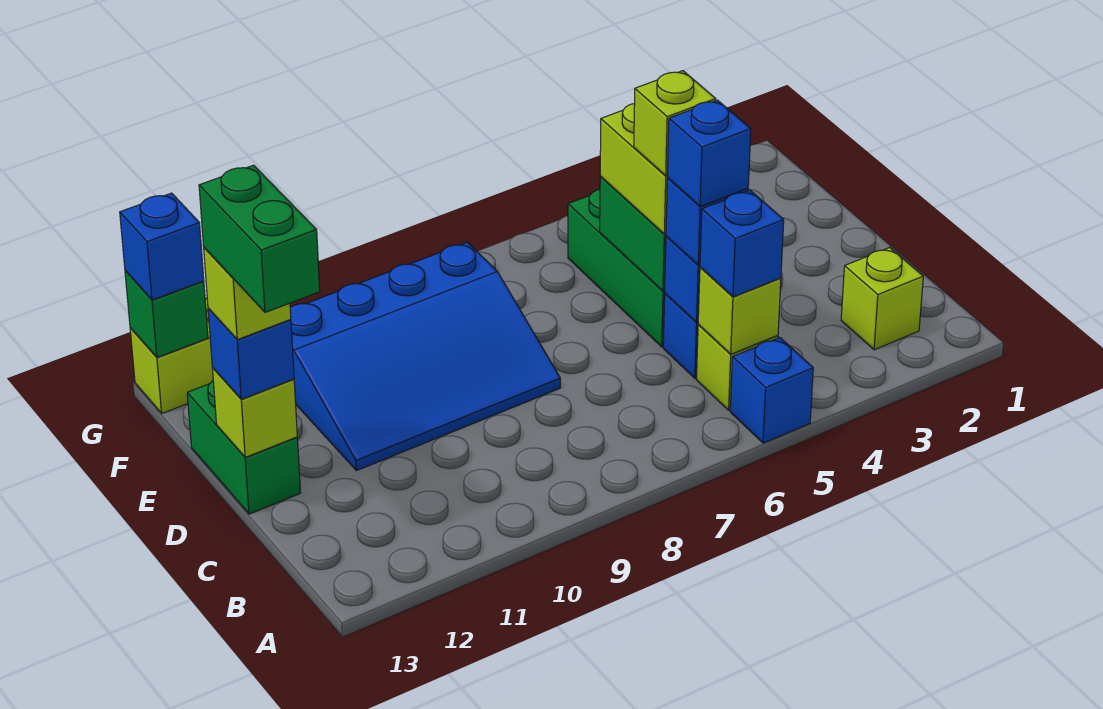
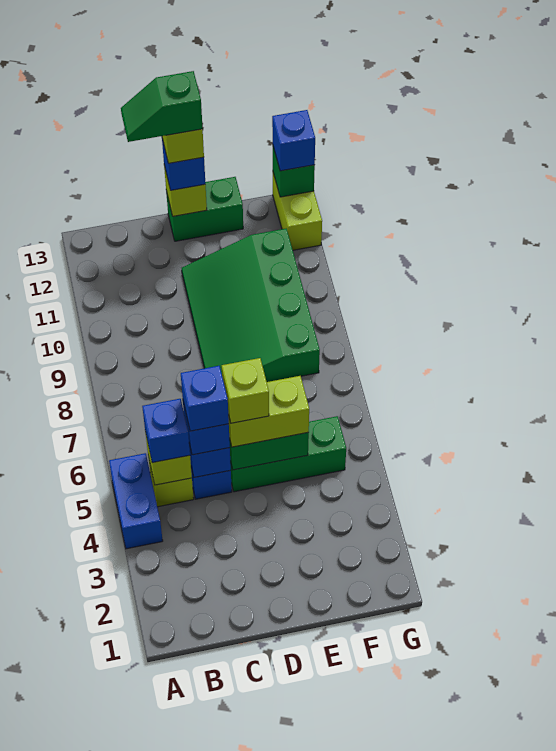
blue brick A5 level 1 -> blue brick A4:A5 level 1
lime brick B2 level 1 -> none
green brick C13:D13 level 5 -> green slope C13:D13 level 5 top D
blue slope D8:F11 level 1 top F -> green slope D8:F11 level 1 top F

